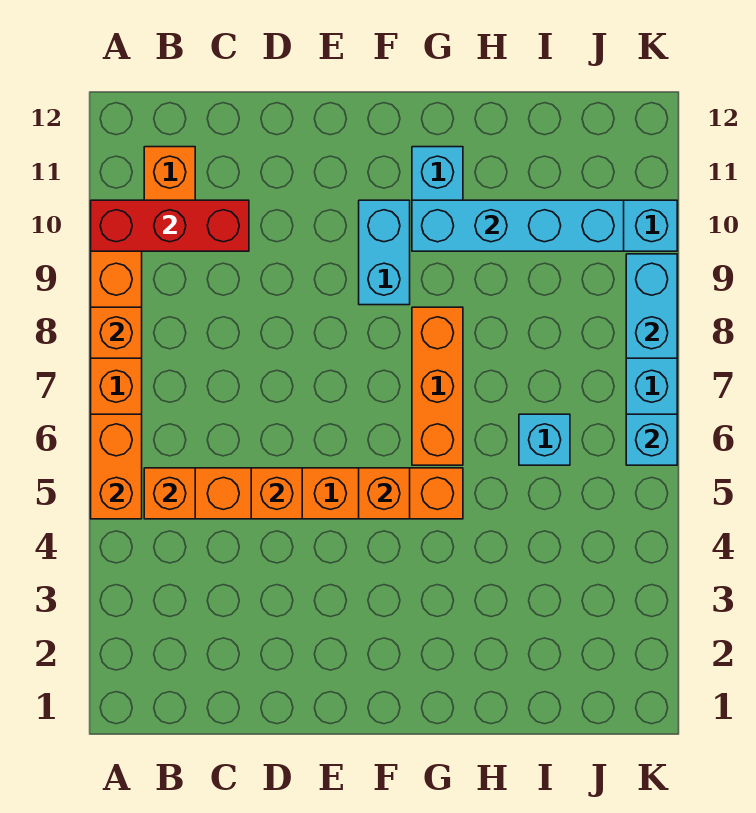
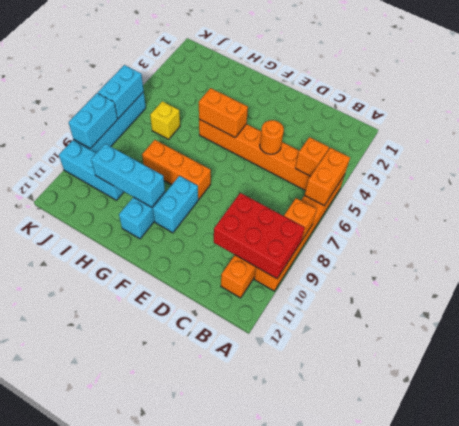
red brick A10:C10 level 2 -> red brick A9:C10 level 2
orange brick D5 level 2 -> orange round brick D5 level 2
orange brick F5 level 2 -> orange brick F5:G5 level 2
orange brick G6:G8 level 1 -> orange brick F8:H8 level 1
cyan brick G10:J10 level 2 -> cyan brick G10:I10 level 2
cyan brick I6 level 1 -> yellow brick I6 level 1
cyan brick K6 level 2 -> cyan brick K6:K7 level 2

